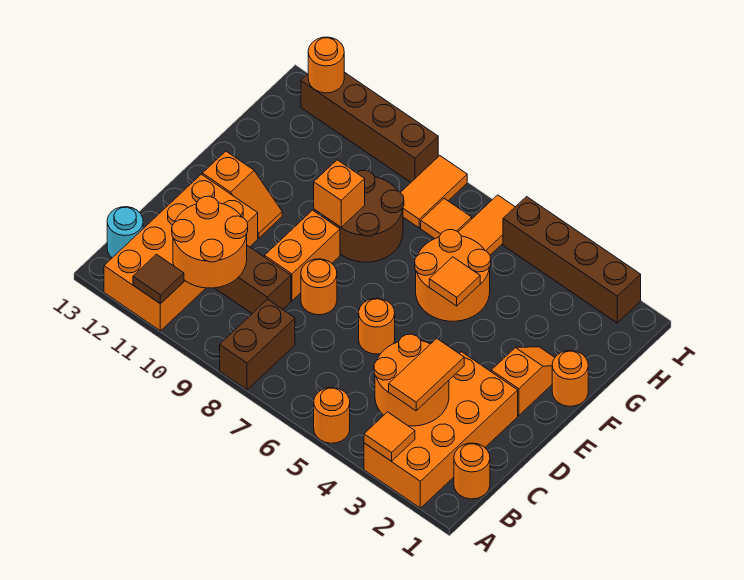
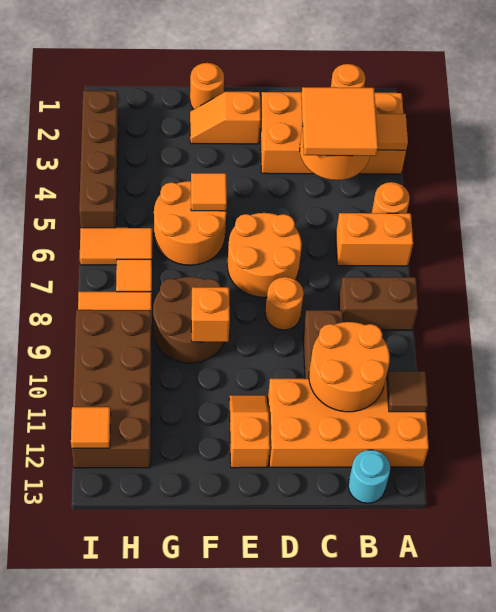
orange tile B3:C3 level 3 -> orange tile B3:C4 level 3
orange round brick D6 level 1 -> orange round brick D6:E7 level 1
orange brick D9:E9 level 1 -> orange brick A6:B6 level 1
brown brick I9:I12 level 1 -> brown brick H9:I12 level 1
orange round brick I12 level 2 -> orange tile I12 level 2

